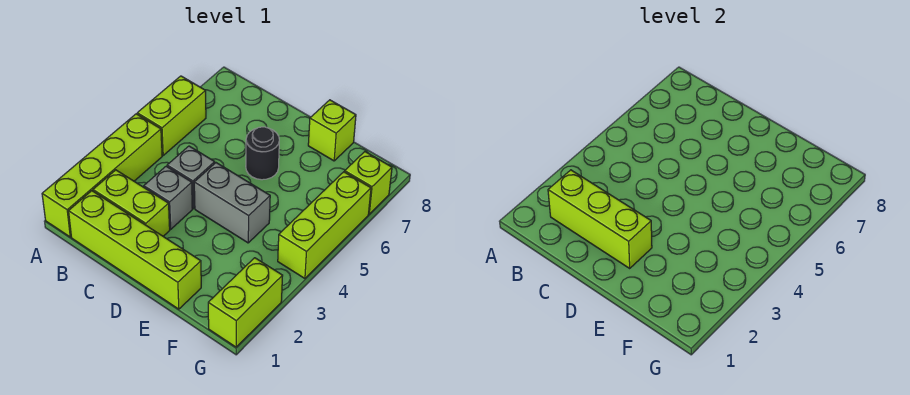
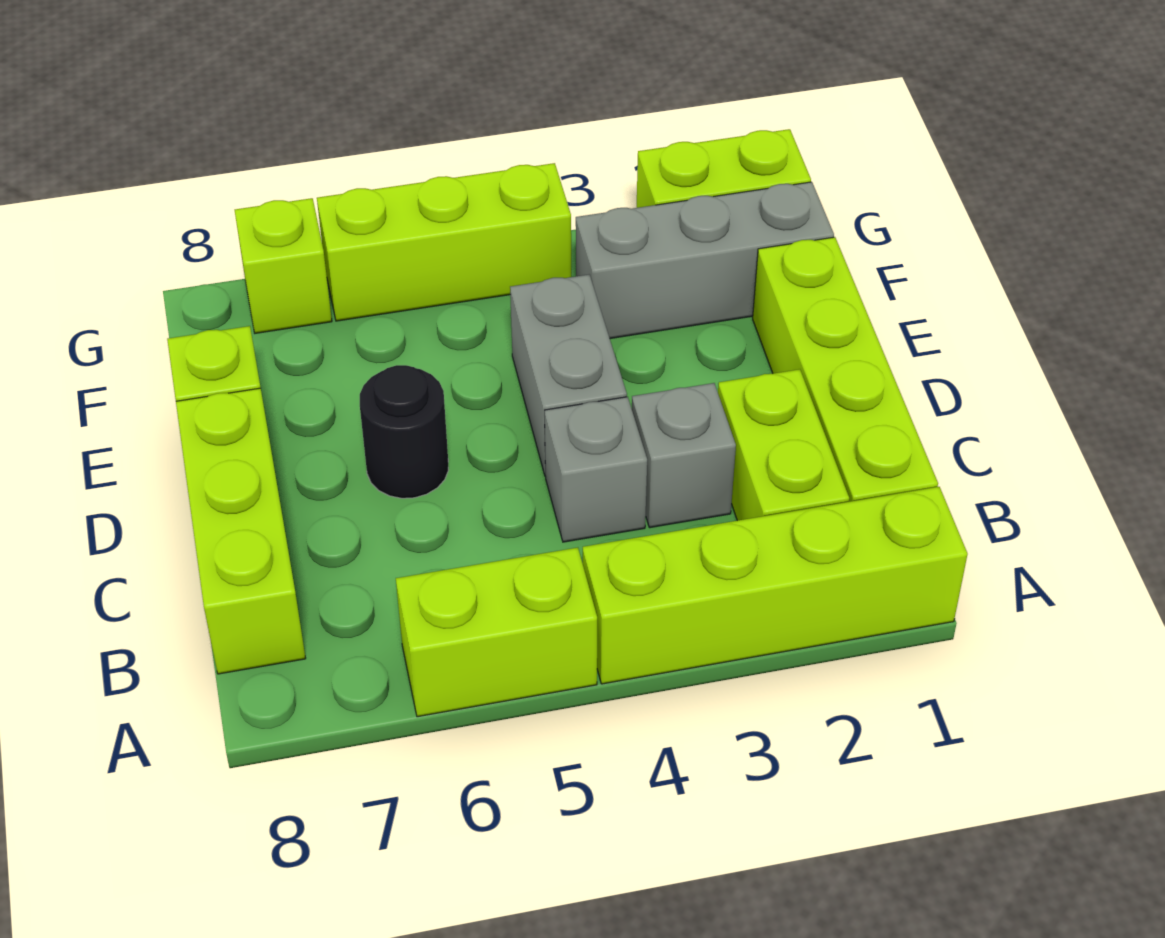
lime brick B2:D2 level 2 -> lime brick B8:D8 level 1
none -> grey brick F1:F3 level 1

